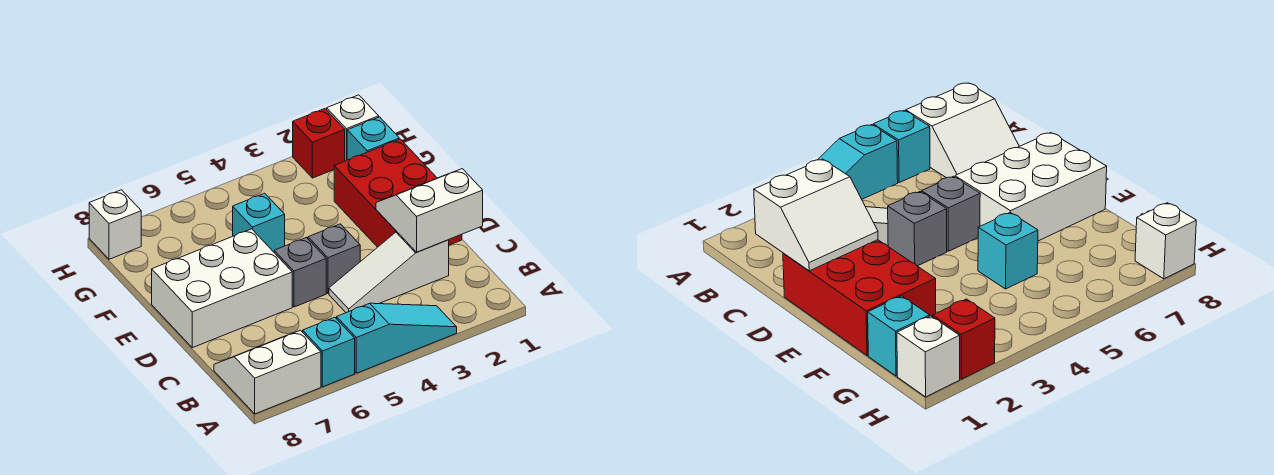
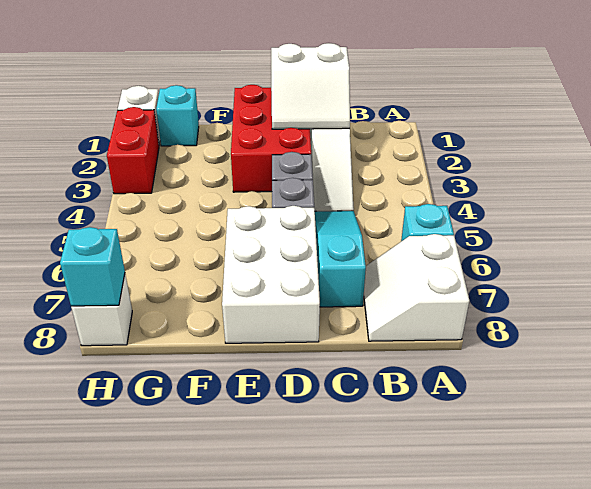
cyan slope A3:A5 level 1 top 5 -> cyan slope C5:C7 level 1 top 7
white slope C1:D2 level 2 top C -> white slope C1:D2 level 2 top 1
red brick D1:F2 level 1 -> red brick D1:E3 level 1
cyan brick F5 level 1 -> cyan brick H8 level 2
red brick H2 level 1 -> red brick H2:H3 level 1

